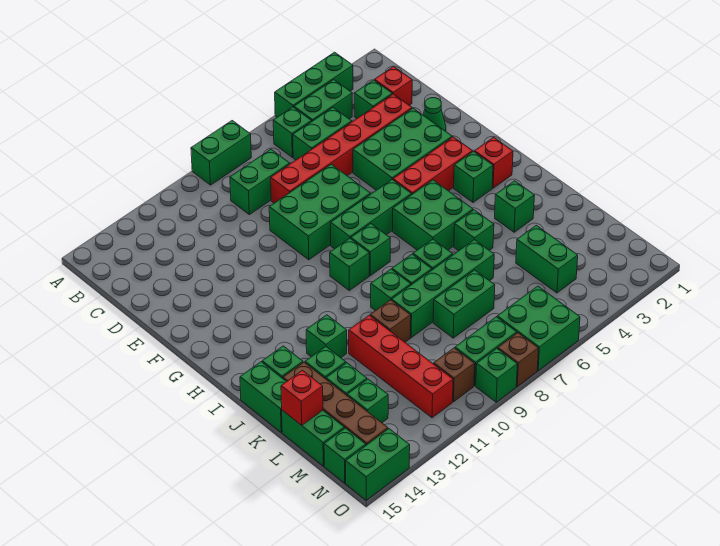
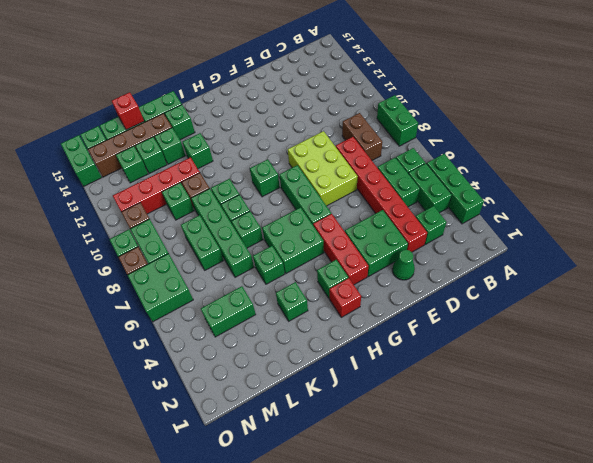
red brick C2 level 1 -> none
green brick C8:C9 level 1 -> brown brick C8:C9 level 1
green brick E3:F5 level 1 -> green brick E3:F4 level 1
green brick E7:F9 level 1 -> lime brick E7:F9 level 1
green brick H8 level 1 -> green brick L10 level 1

